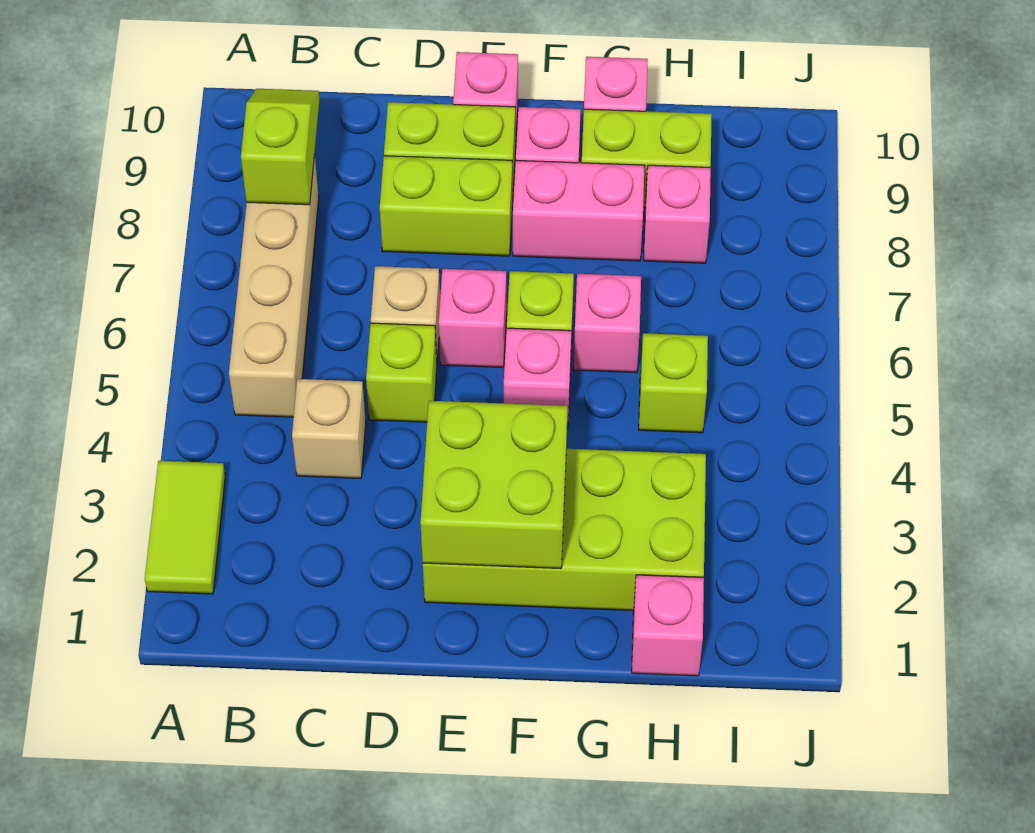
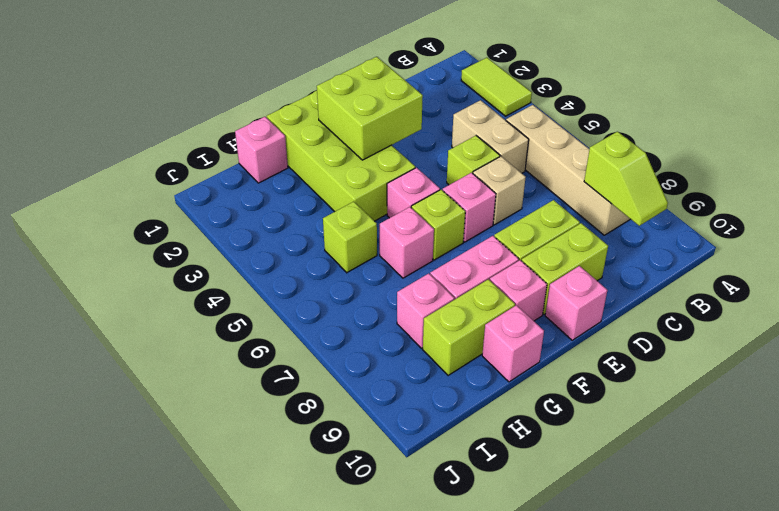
tan brick C4 level 1 -> tan brick C4:C5 level 1
lime brick E2:H3 level 1 -> lime brick F1:G4 level 1

